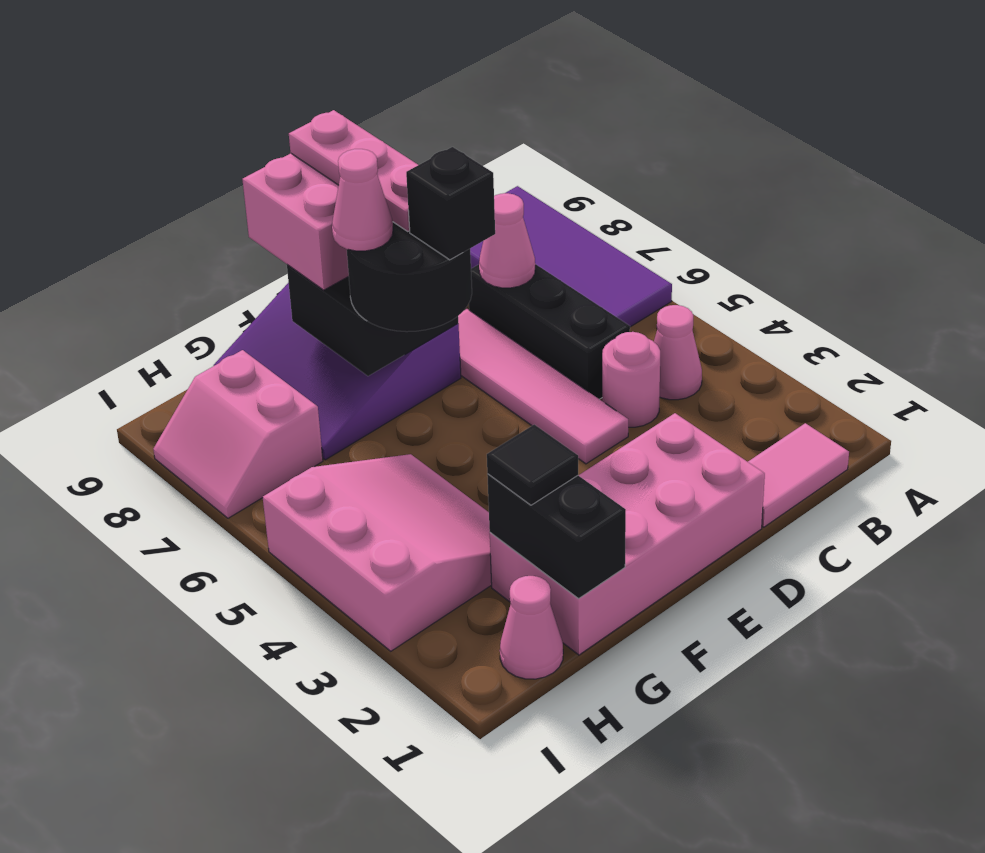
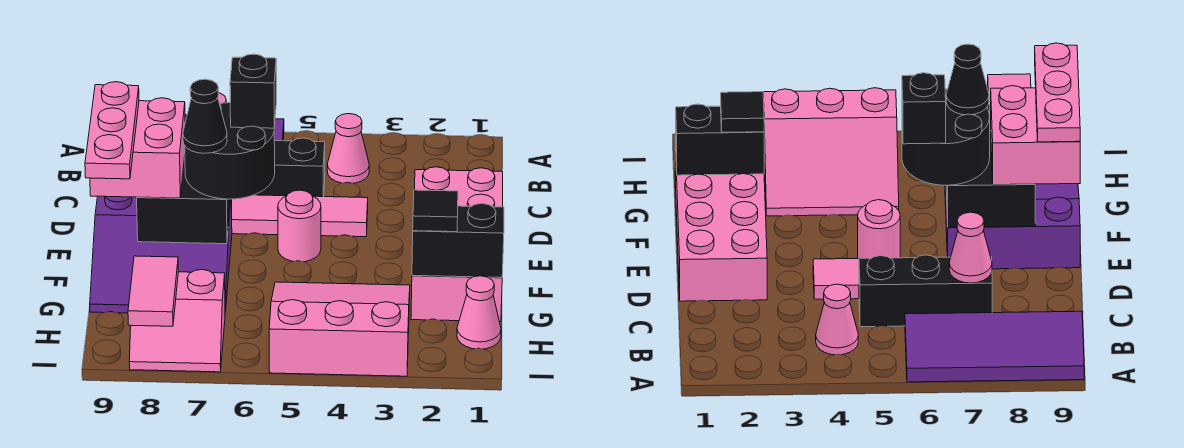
pink tile B1:C1 level 1 -> pink tile H8:I8 level 2
pink round brick C4 level 1 -> pink round brick E5 level 1
pink plate E7:E9 level 4 -> pink plate E9:G9 level 4
pink cone F7 level 4 -> black cone F7 level 4

